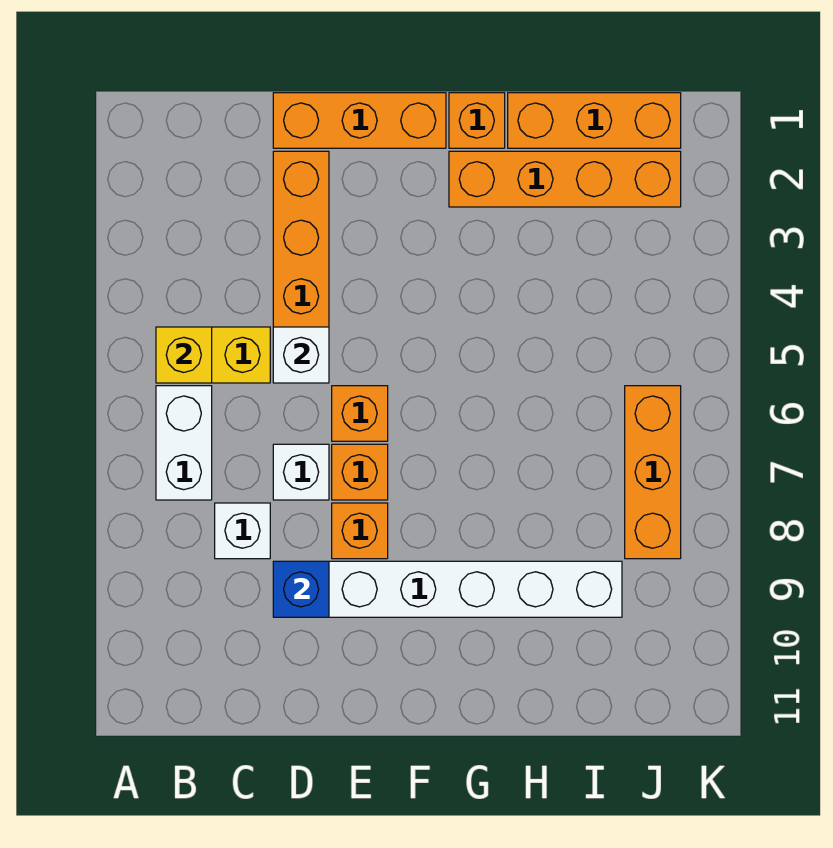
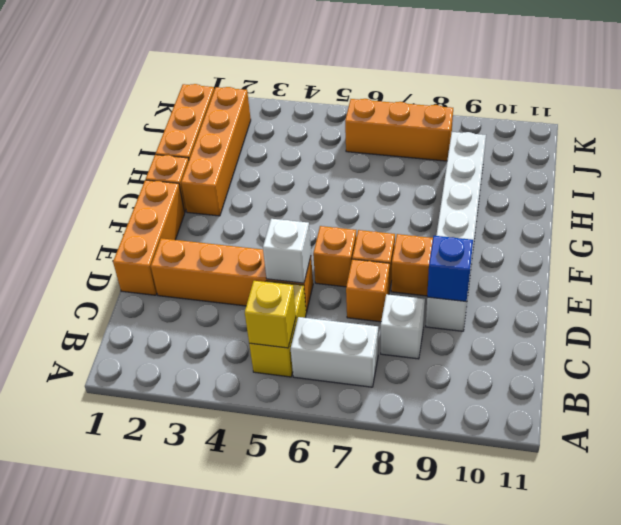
white brick D7 level 1 -> orange brick D7 level 1

